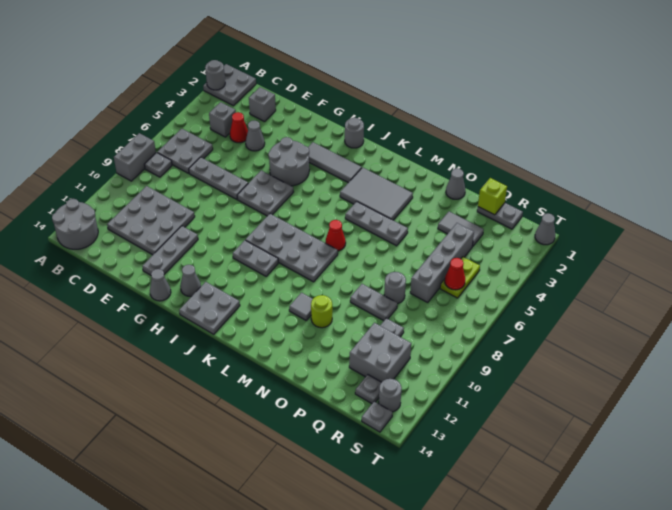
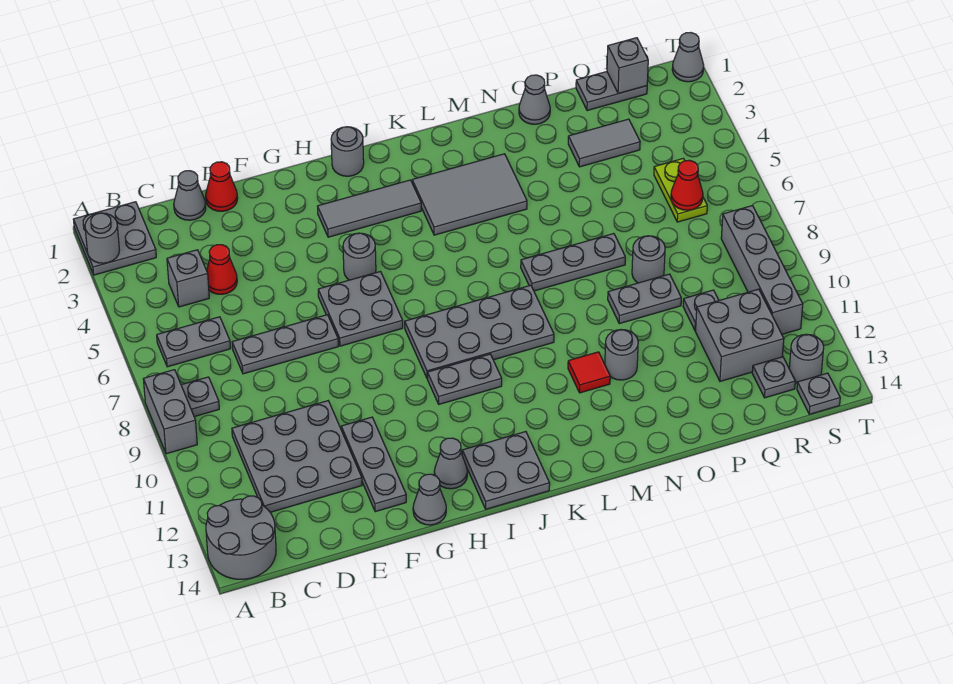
grey plate B6:C7 level 1 -> grey plate B6:C6 level 1
grey brick D2 level 1 -> grey brick R1 level 2
grey cone E4 level 1 -> grey cone D1 level 1
grey round brick G4:H5 level 1 -> grey round brick H5 level 1
grey plate L5:N5 level 1 -> grey plate M7:O7 level 1
red cone L7 level 1 -> red cone E1 level 1
grey tile M11 level 1 -> red tile M11 level 1
lime round brick N11 level 1 -> grey round brick N11 level 1
lime brick Q1 level 2 -> none
grey brick Q4:Q7 level 1 -> grey brick S8:S11 level 1

